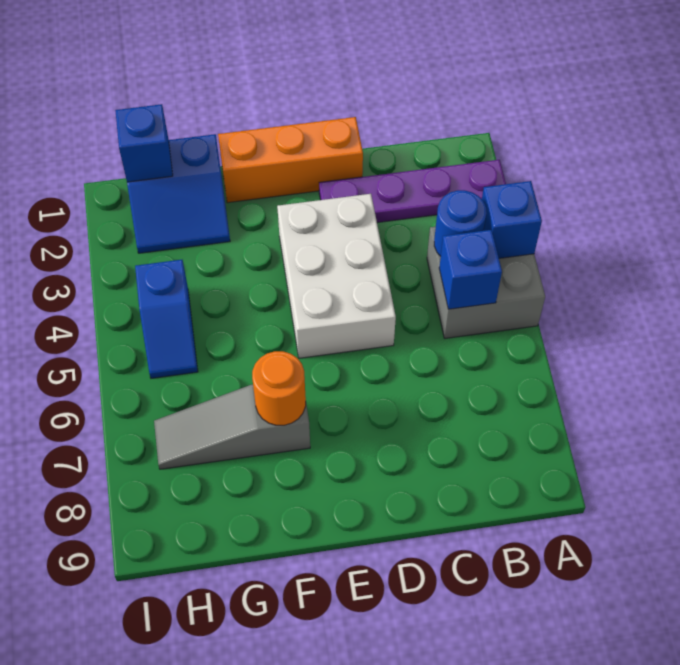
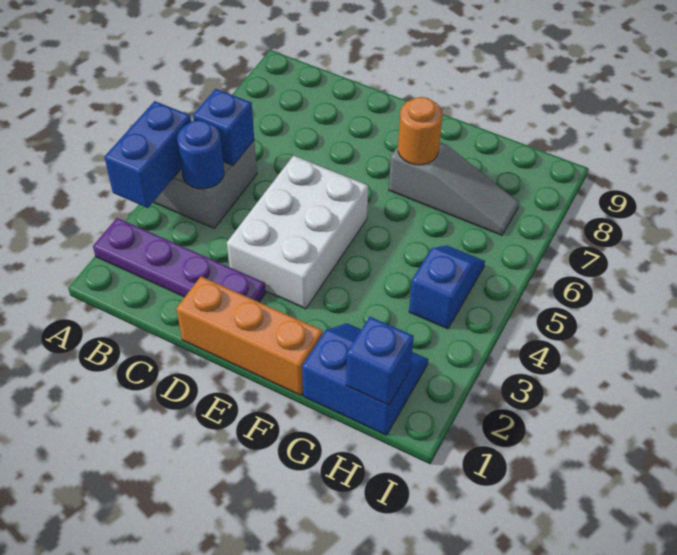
blue brick A4 level 2 -> blue brick A3:A4 level 2

